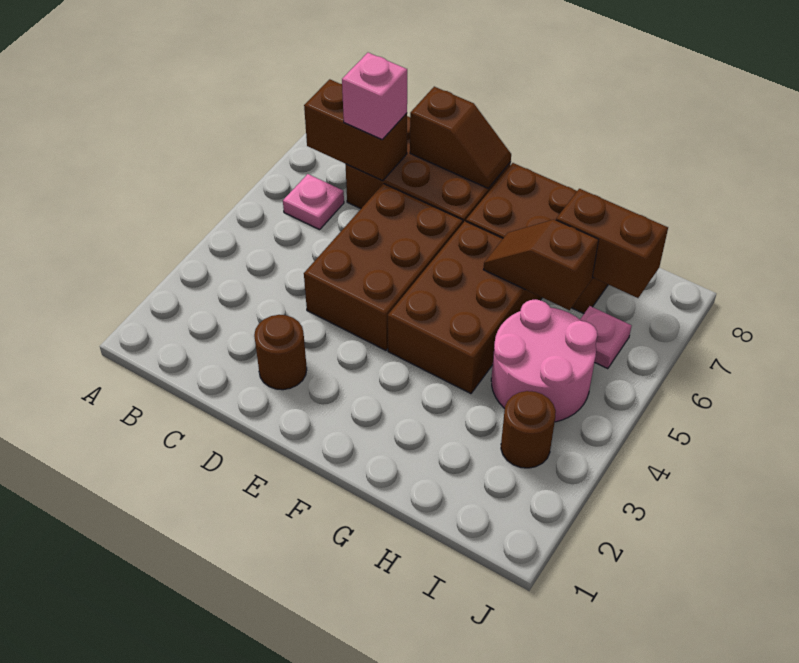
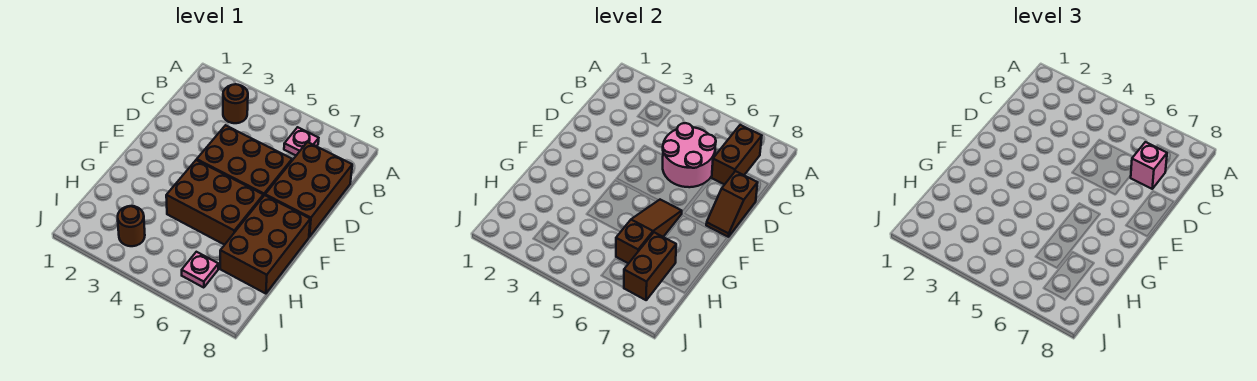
brown round brick D2 level 1 -> brown round brick B3 level 1
brown slope G6:H6 level 2 top H -> brown slope F6:H6 level 2 top H
pink round brick H4:I5 level 1 -> pink round brick C5:D6 level 2

